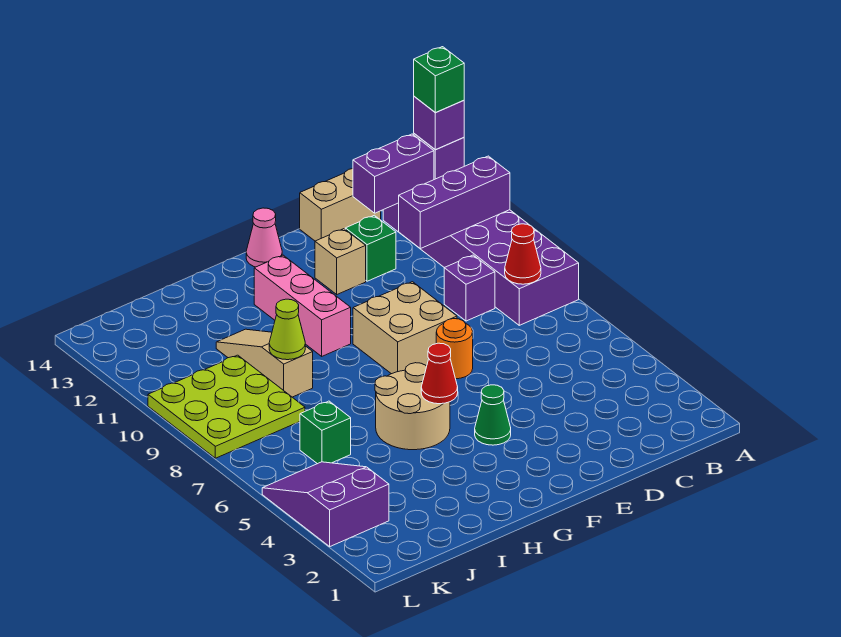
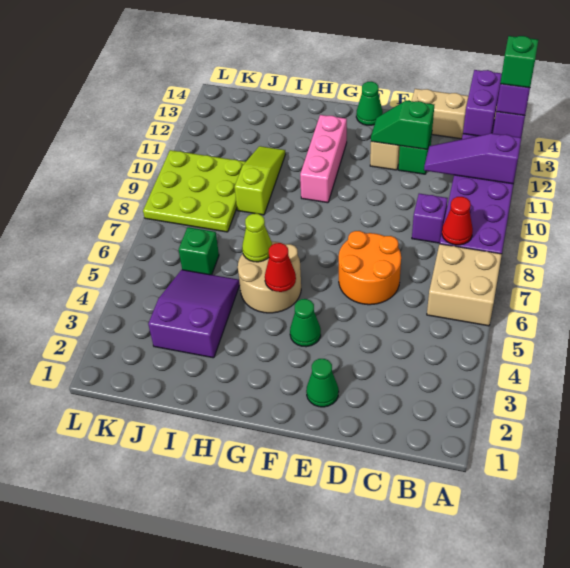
purple brick A11:C11 level 2 -> purple slope A11:C11 level 2 top A
purple brick B13:C13 level 2 -> purple brick B13:B14 level 2
none -> green slope D12:E12 level 2 top D
none -> green cone E2 level 1
orange round brick E7 level 1 -> orange round brick D6:E7 level 1
tan brick E8:F9 level 1 -> tan brick A6:B7 level 1
pink cone F14 level 1 -> green cone F14 level 1
tan slope I9:I11 level 1 top 9 -> lime slope I9:I11 level 1 top 9
lime cone I9 level 2 -> lime cone H6 level 2
purple slope K3:L5 level 1 top 3 -> purple slope I3:J5 level 1 top 3

